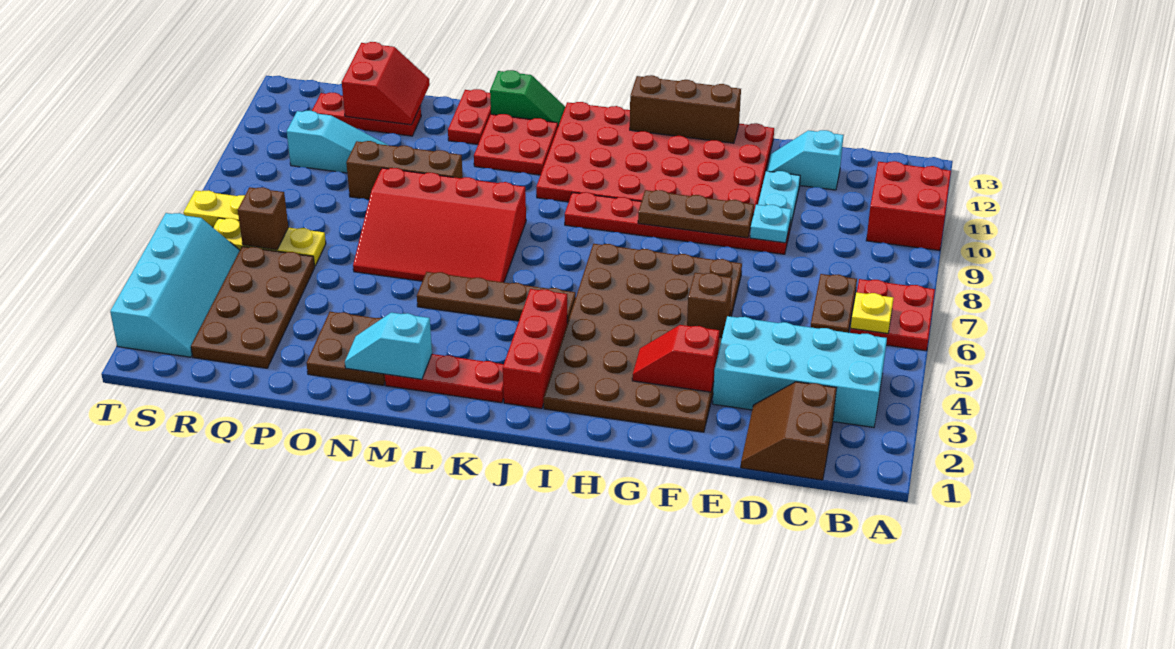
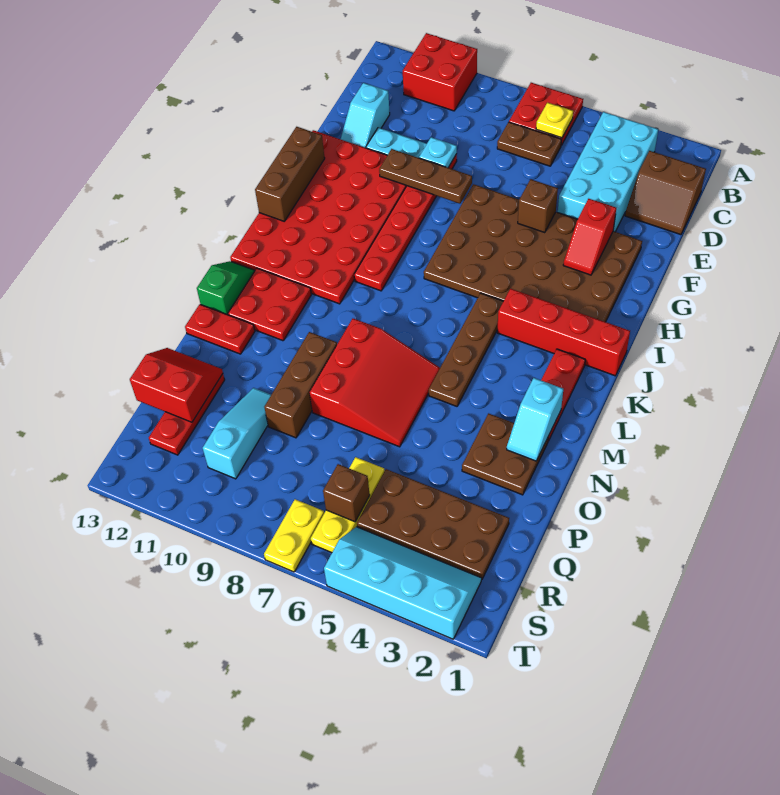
brown plate F9:H9 level 2 -> brown plate F8:F10 level 2
red brick J2:J4 level 1 -> red brick J1:J4 level 1
red slope L6:O8 level 1 top 8 -> red slope M6:O8 level 1 top 8

